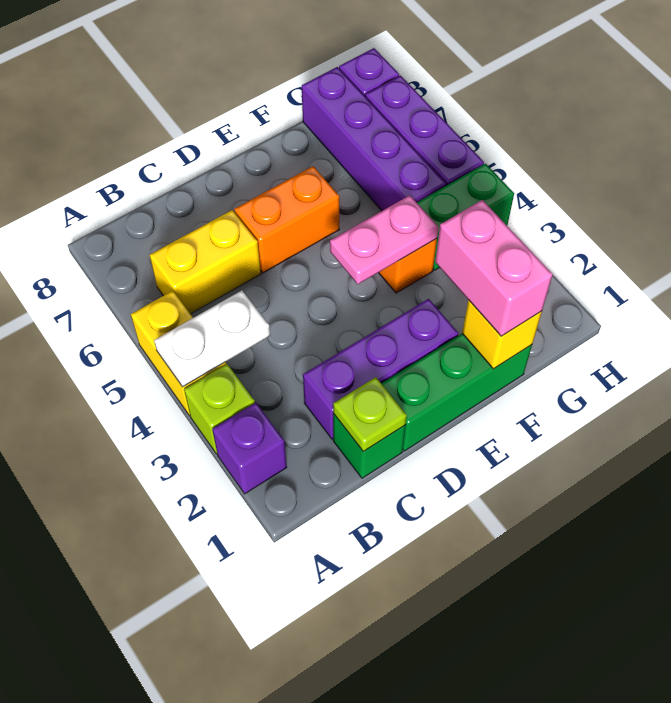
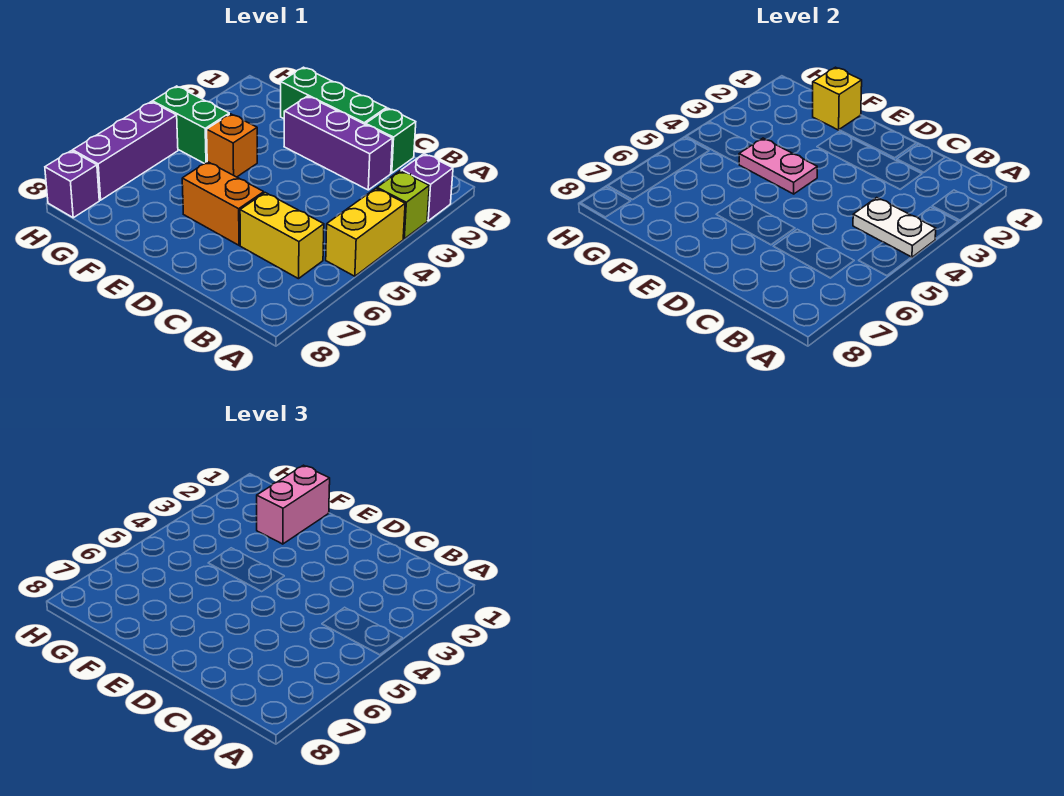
lime plate C1 level 2 -> none
purple brick G5:G8 level 1 -> none

